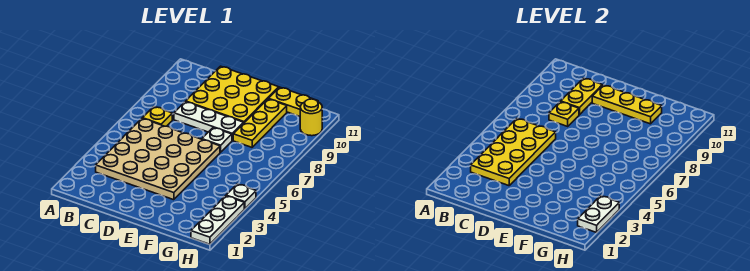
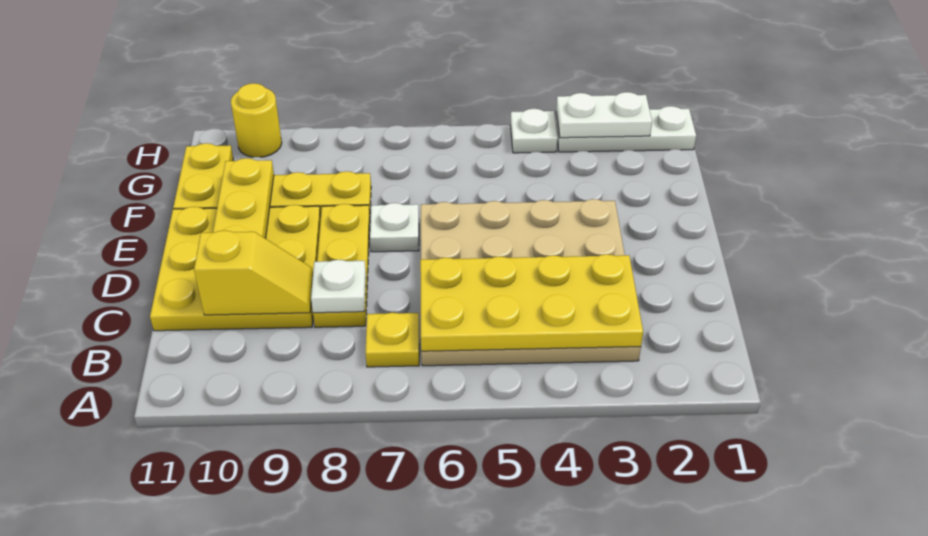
white plate C8:E8 level 1 -> yellow plate C8:E8 level 1
yellow plate C8 level 2 -> white plate C8 level 2
yellow plate C9:C10 level 2 -> yellow slope C9:C10 level 2 top 10

